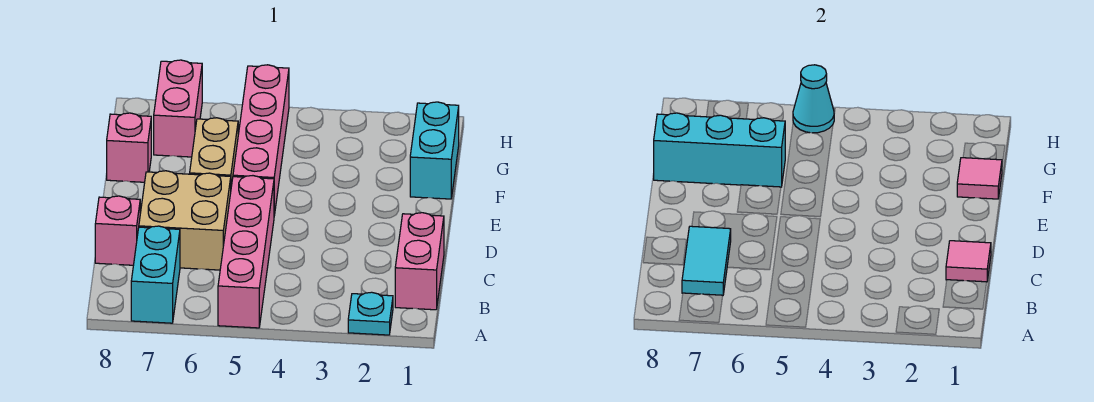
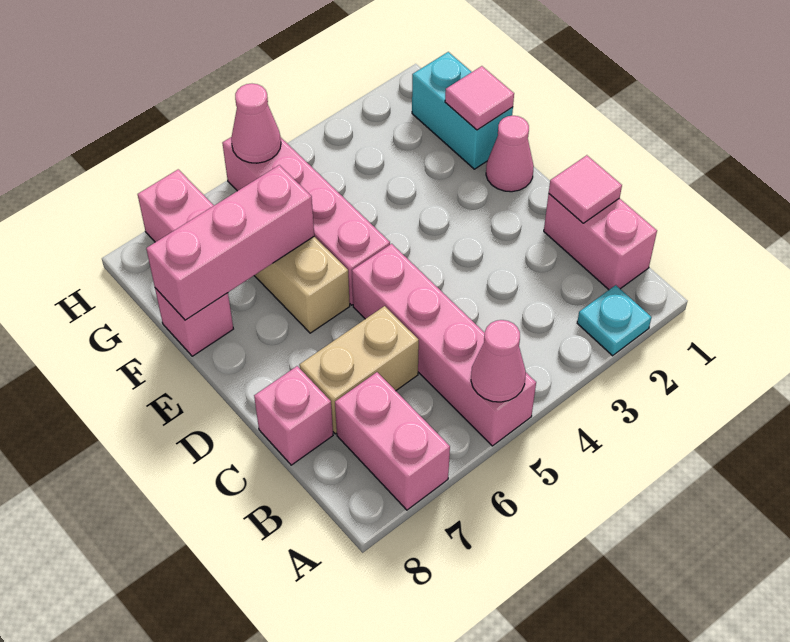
none -> pink cone A5 level 2
cyan brick A7:B7 level 1 -> pink brick A7:B7 level 1
cyan tile B7:C7 level 2 -> none
tan brick C6:D7 level 1 -> tan brick C6:C7 level 1
none -> pink cone E1 level 1
cyan brick F6:F8 level 2 -> pink brick F6:F8 level 2
cyan cone H5 level 2 -> pink cone H5 level 2

